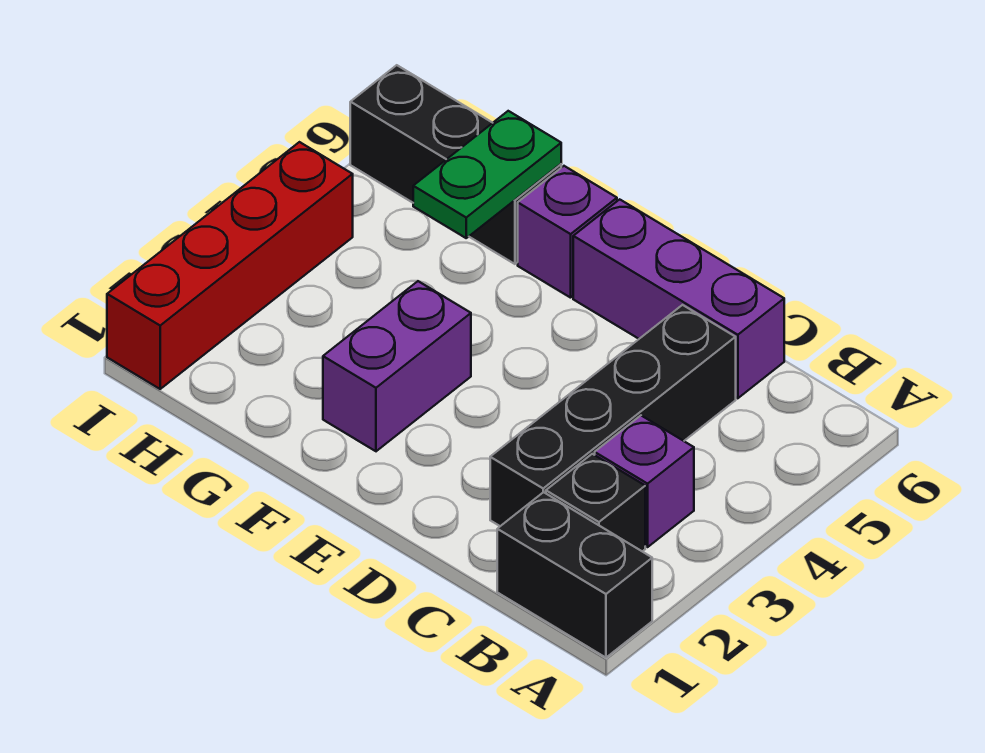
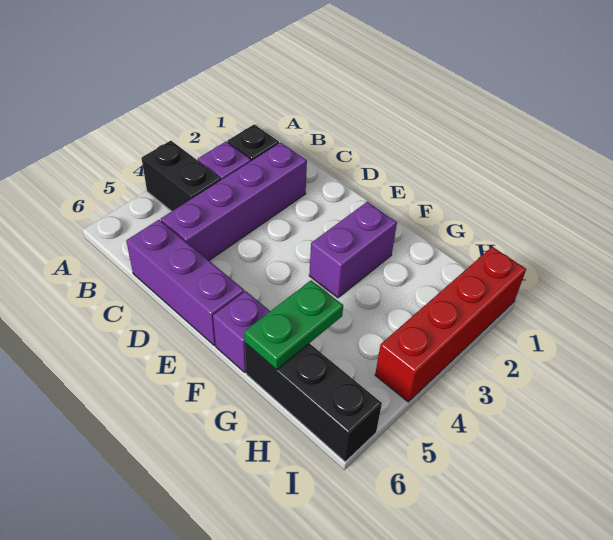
black brick A1:B1 level 1 -> black brick A4:B4 level 1
black brick C2:C5 level 1 -> purple brick C2:C5 level 1

